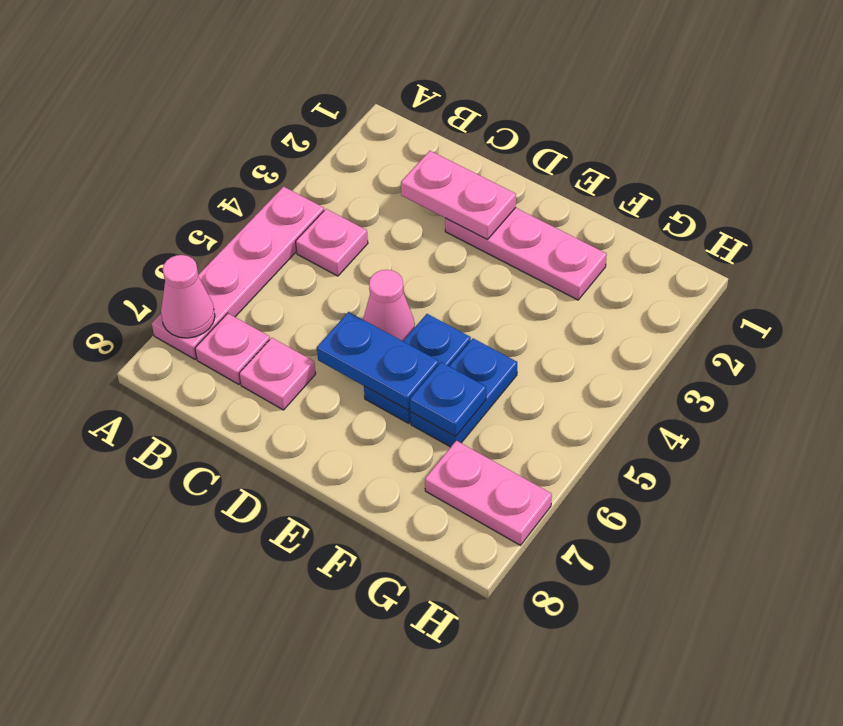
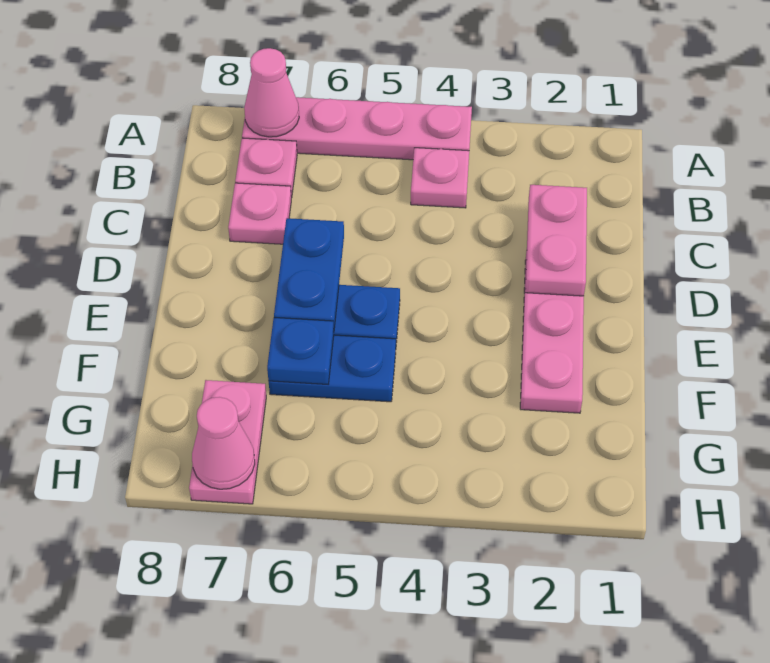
pink cone D5 level 1 -> pink cone H7 level 2

